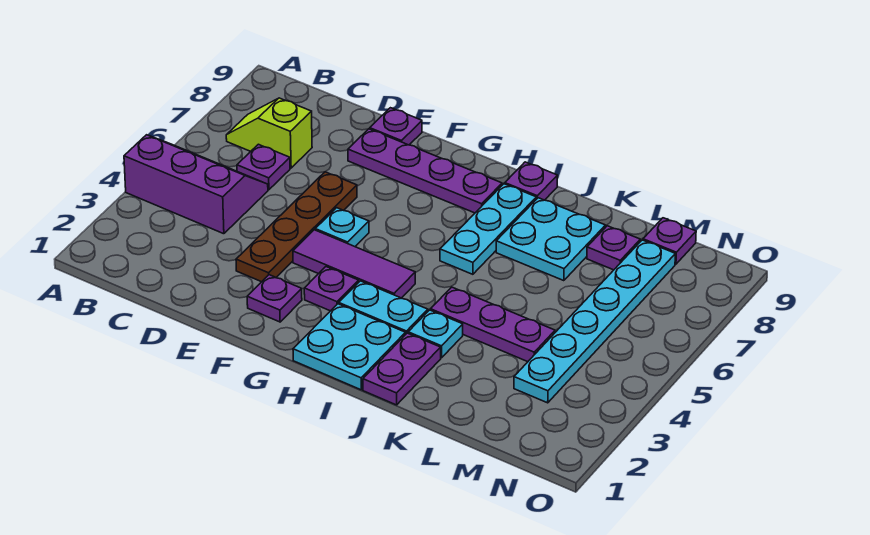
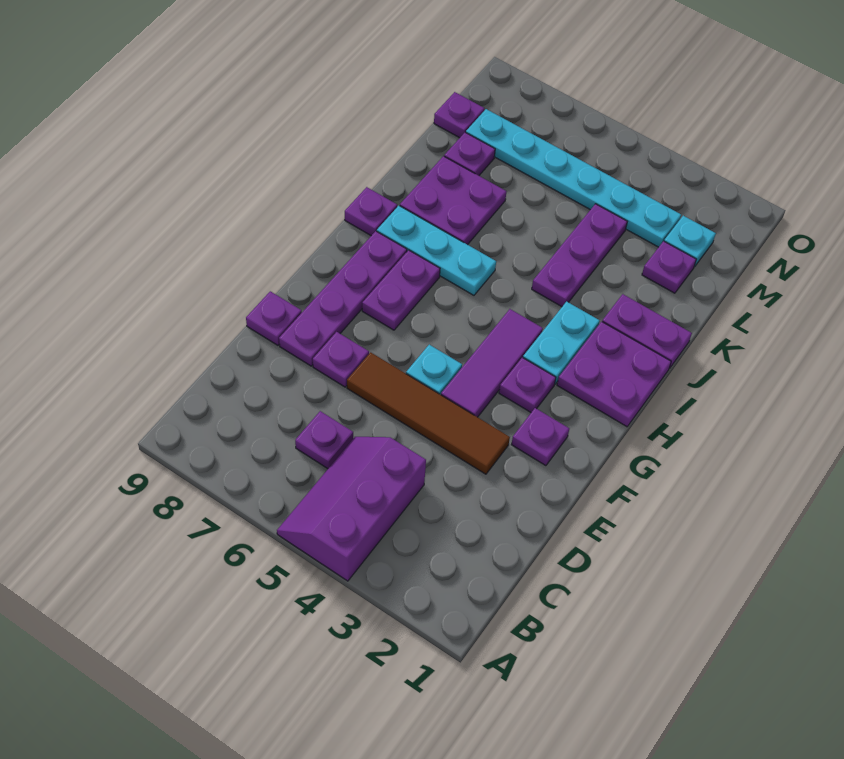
lime slope B7:C7 level 1 top C -> none
brown plate E3:E6 level 1 -> brown tile E3:E6 level 1
none -> purple plate E7 level 1
none -> purple plate G7:H7 level 1
cyan plate H1:I2 level 1 -> purple plate H1:I2 level 1
cyan plate J3 level 1 -> cyan plate M2 level 1
cyan plate J7:K8 level 1 -> purple plate J7:K8 level 1
none -> purple plate L2 level 1

